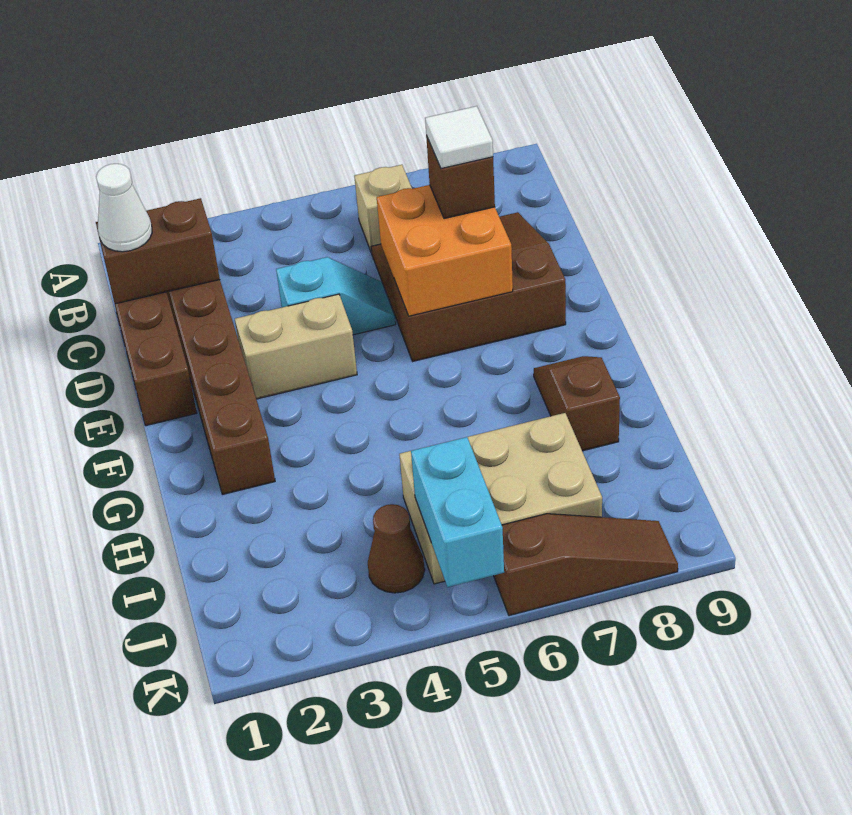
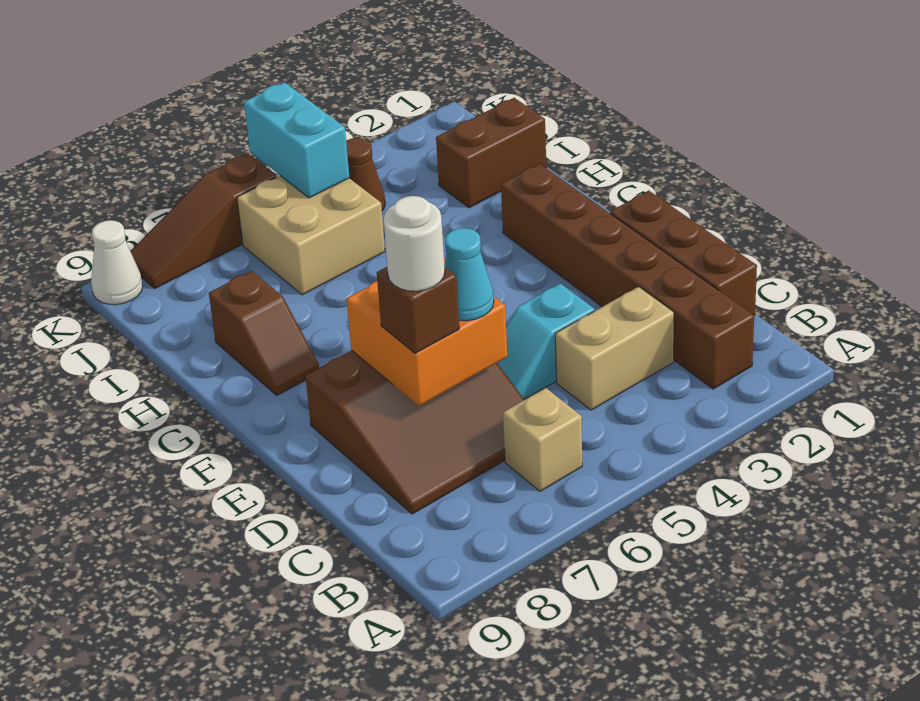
brown brick C1:C2 level 2 -> brown brick I1:I2 level 1
white cone C1 level 3 -> white cone K9 level 1
none -> cyan cone D6 level 3
white tile D7 level 4 -> white round brick D7 level 4
tan brick E3:E4 level 1 -> tan brick C3:C4 level 1
tan brick I5:J7 level 1 -> tan brick I5:J6 level 1

